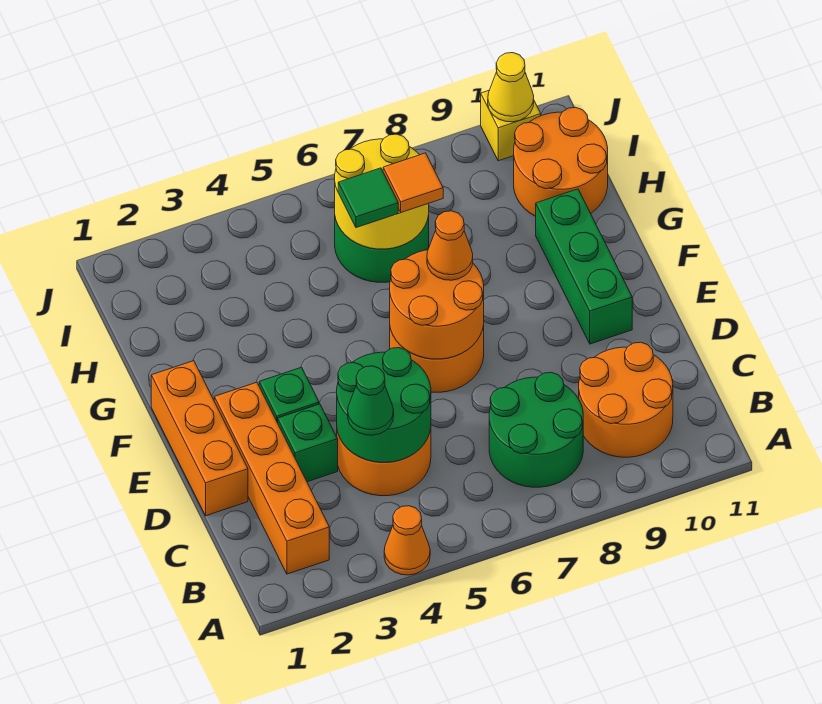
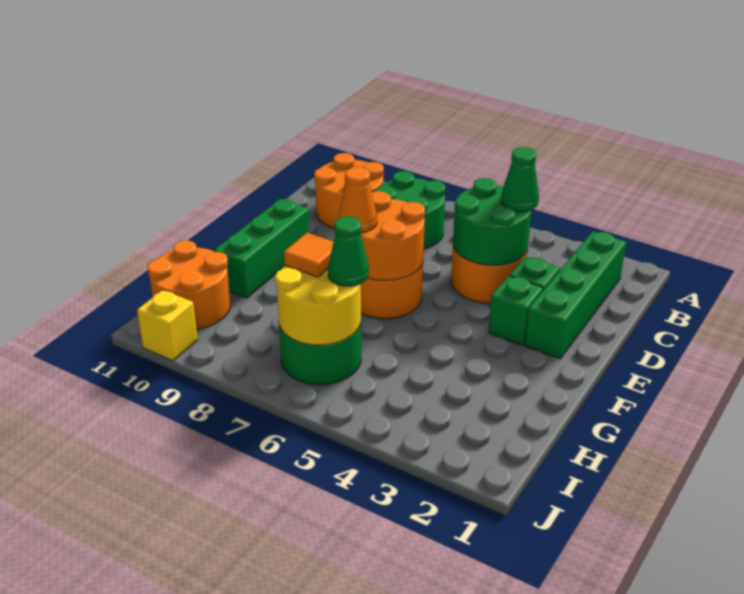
orange cone A4 level 1 -> none
orange brick B2:E2 level 1 -> green brick B2:E2 level 1
orange brick D1:F1 level 1 -> none
green tile H6 level 3 -> green cone H6 level 3
yellow cone J10 level 2 -> none

